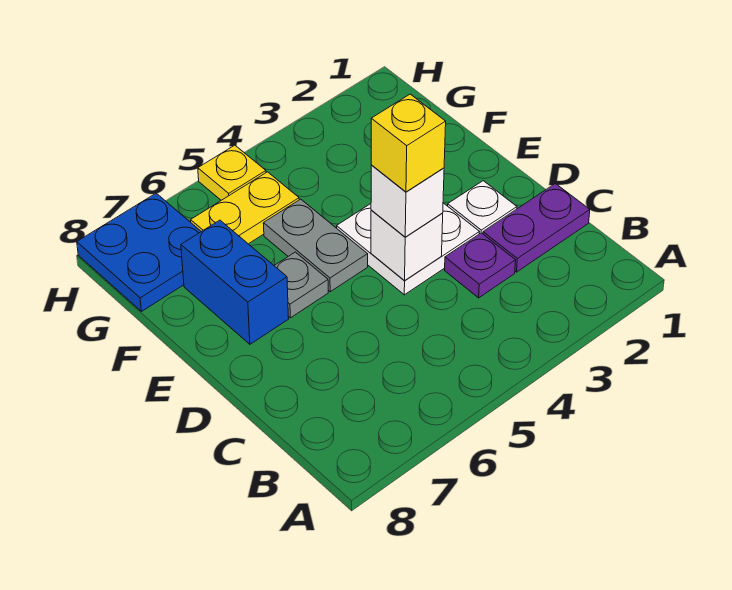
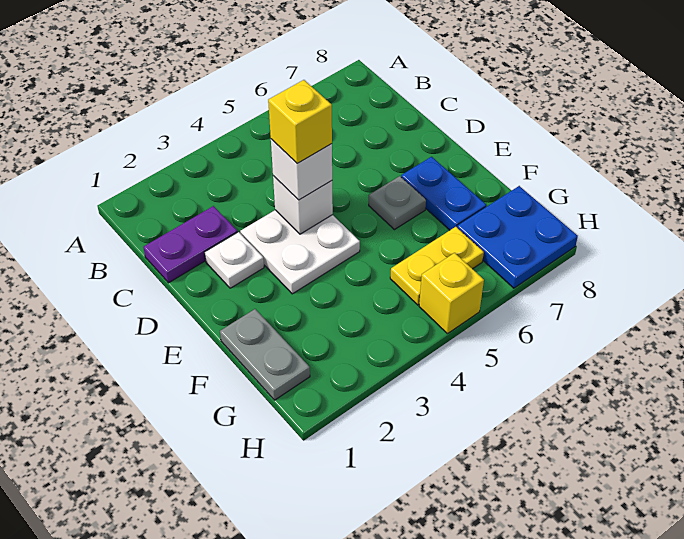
purple plate C3 level 1 -> none
grey plate E5:F5 level 1 -> grey plate F1:G1 level 1
blue brick E7:F7 level 1 -> blue plate E7:F7 level 1
yellow plate H5 level 1 -> yellow brick H5 level 1

